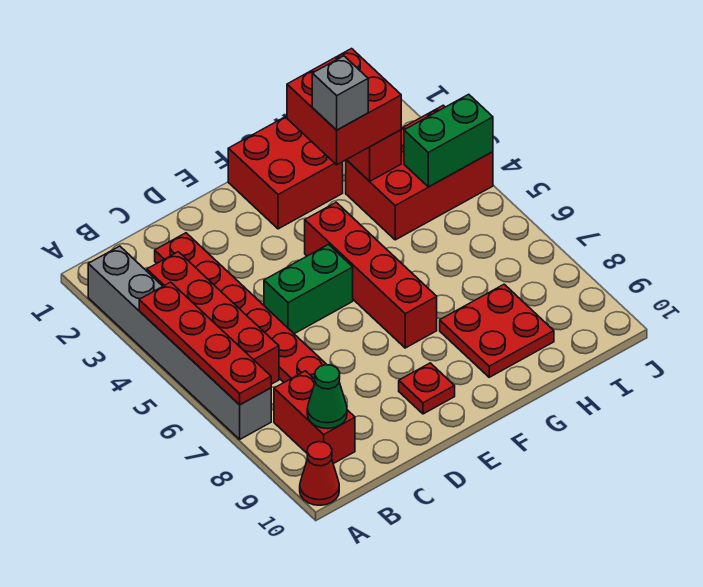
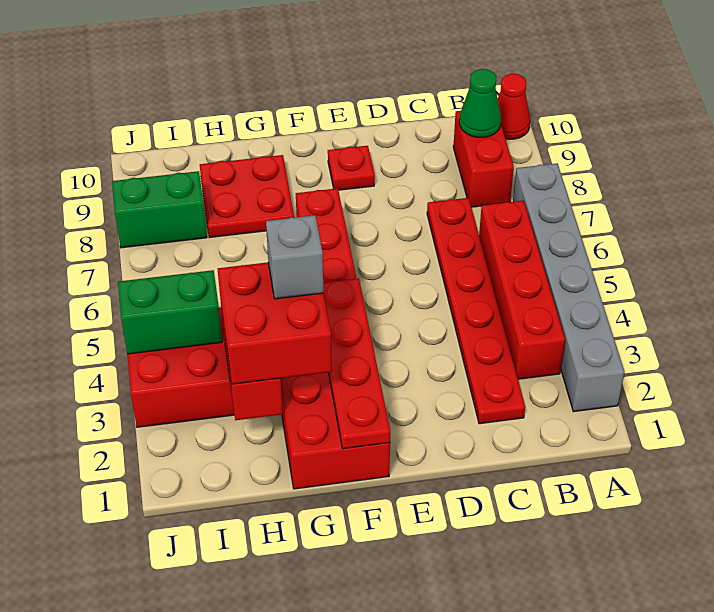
red plate A4:A7 level 2 -> red plate F1:F4 level 2
green brick D5:E5 level 1 -> green brick I8:J8 level 1

